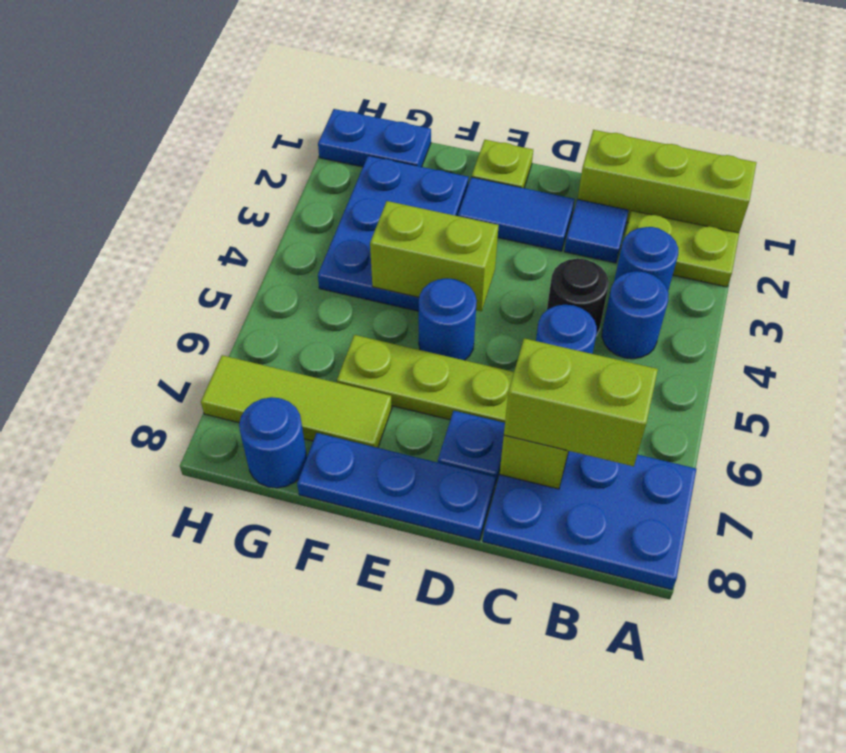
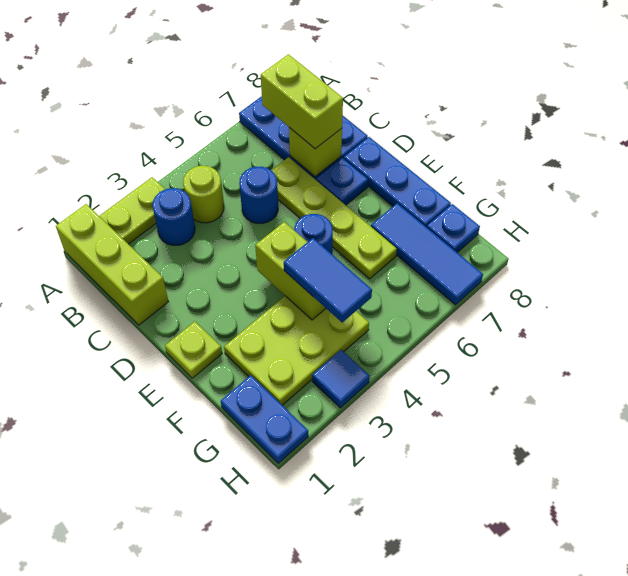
lime plate A2:B2 level 1 -> lime plate A2:A3 level 1
blue round brick B4 level 1 -> lime round brick B4 level 1
blue tile C2 level 1 -> blue tile H3 level 1
black round brick C4 level 1 -> none
blue tile D2:E2 level 1 -> blue tile F4:G4 level 3
blue plate F2:G4 level 1 -> lime plate F2:G4 level 1
lime tile F7:H7 level 1 -> blue tile F7:H7 level 1
blue round brick G8 level 1 -> blue plate G8 level 1

